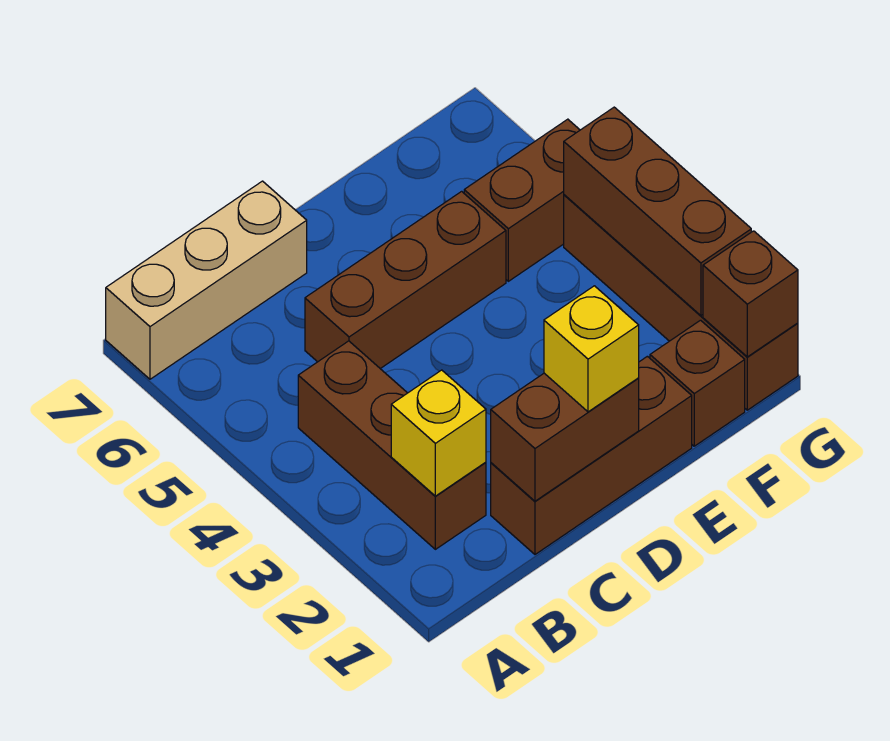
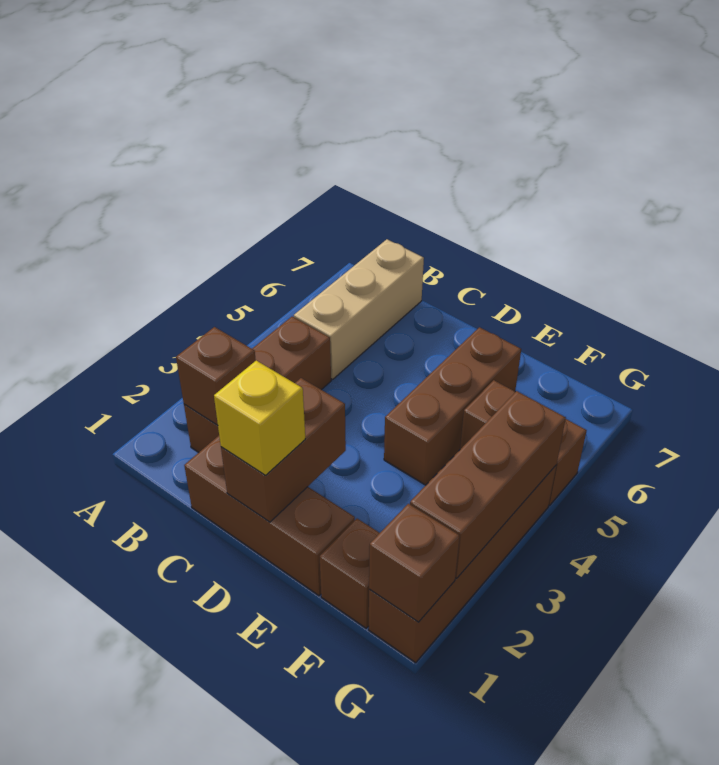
tan brick A7:C7 level 1 -> tan brick B5:B7 level 1
yellow brick B2 level 2 -> brown brick B2 level 2
brown brick C1:D1 level 2 -> brown brick D1:D2 level 2
brown brick C5:E5 level 1 -> brown brick E4:E6 level 1

